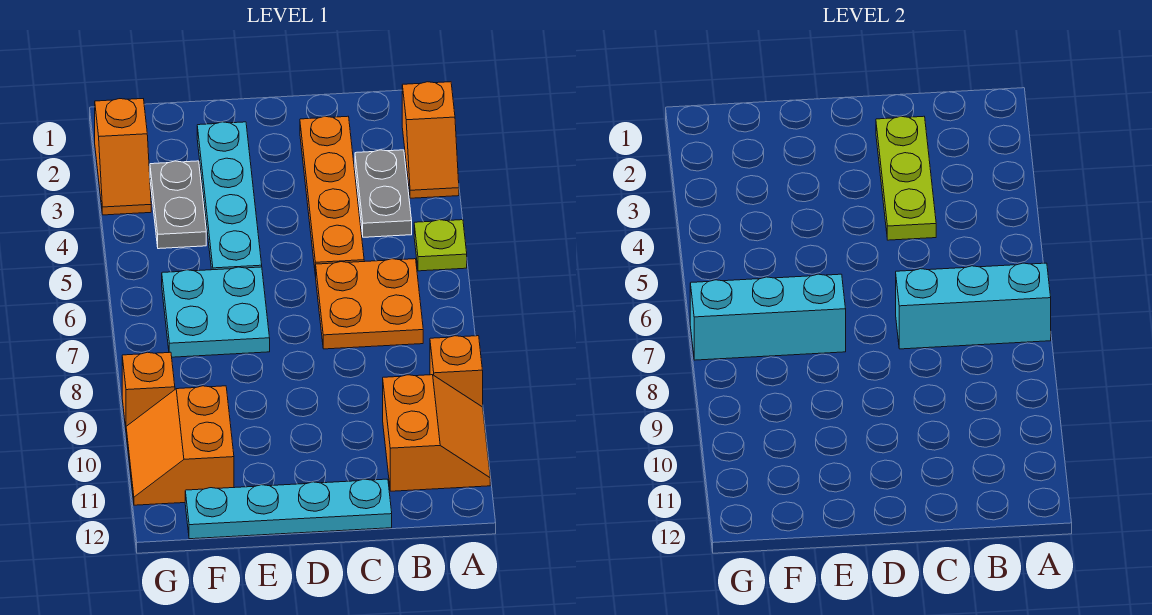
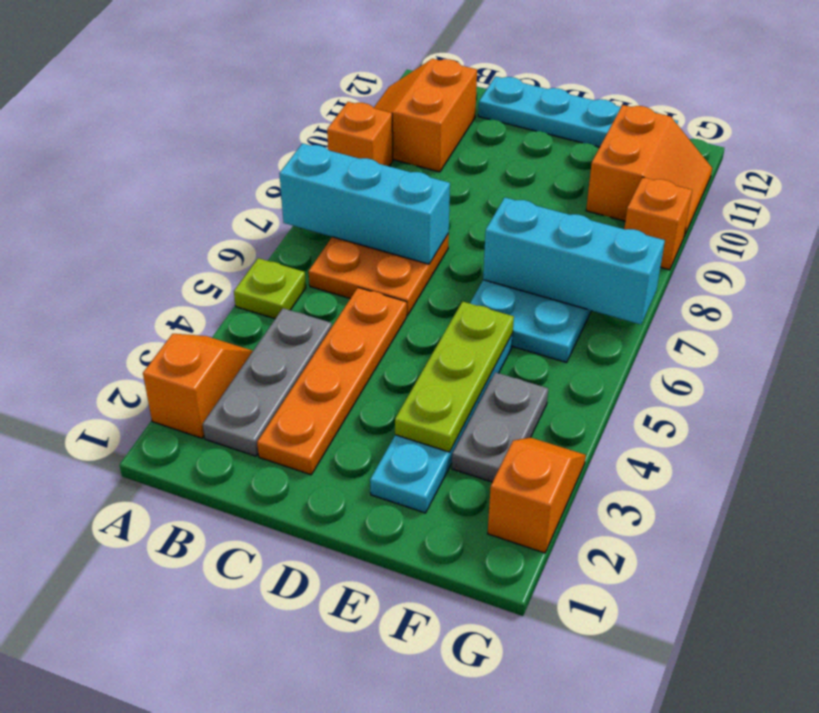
grey plate B3:B4 level 1 -> grey plate B2:B4 level 1
lime plate C2:C4 level 2 -> lime plate E3:E5 level 2

